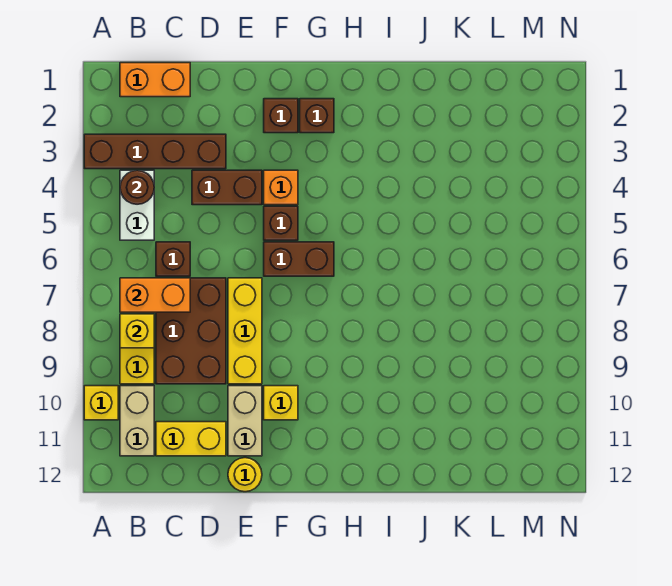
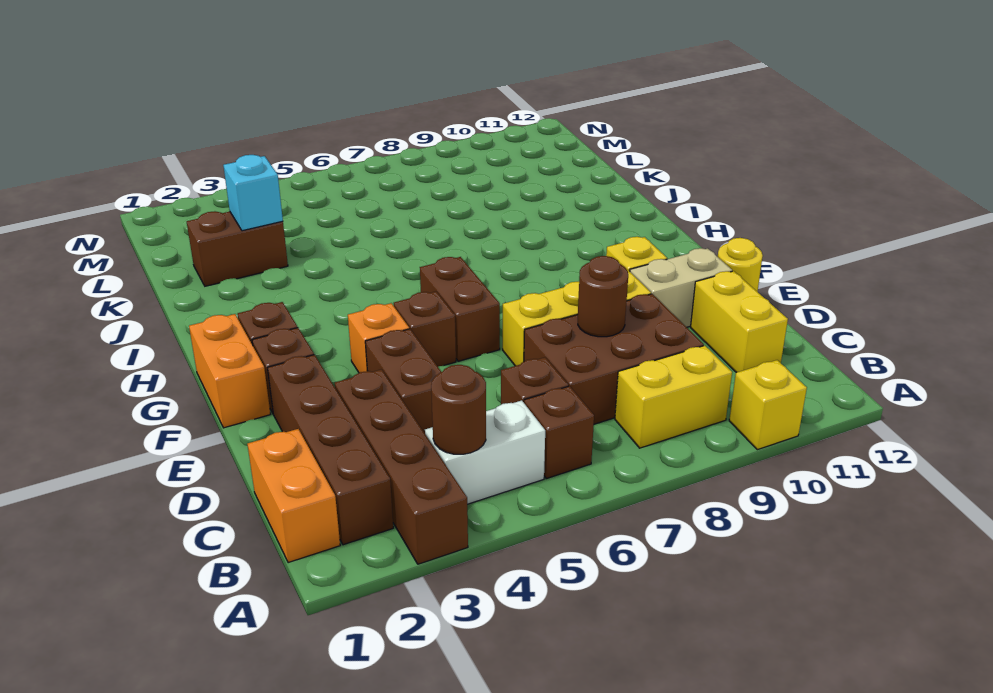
none -> brown brick B2:E2 level 1
none -> brown brick B6 level 1
orange brick B7:C7 level 2 -> orange brick F1:G1 level 1
yellow brick B8 level 2 -> none
tan brick B10:B11 level 1 -> none
none -> brown round brick D8 level 2
none -> brown brick K2:K3 level 1
none -> cyan brick K3 level 2

